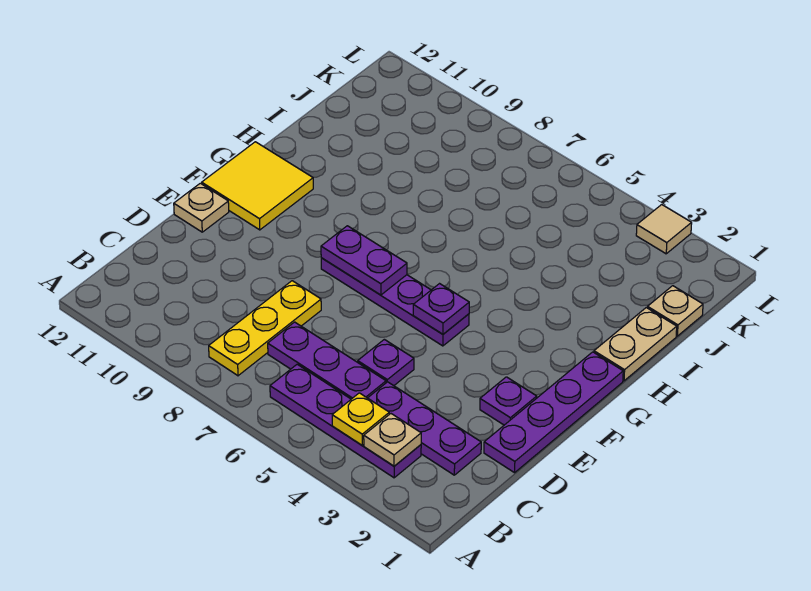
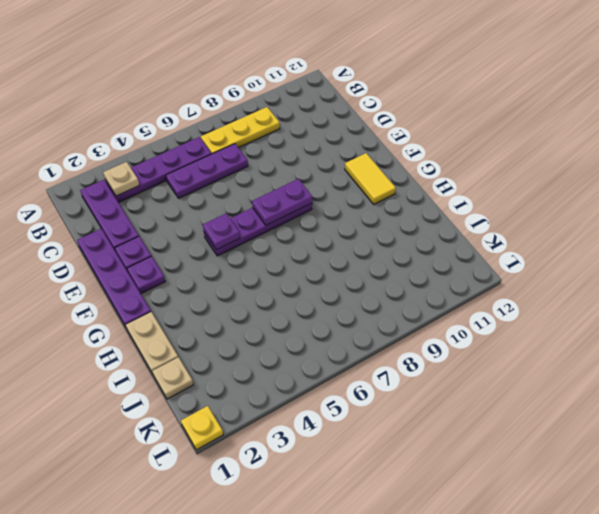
yellow plate B4 level 2 -> yellow plate L1 level 1
yellow plate B8:D8 level 1 -> yellow plate B7:B9 level 1
purple plate C2:C4 level 1 -> purple plate B2:D2 level 1
purple plate D5 level 1 -> purple plate F2 level 1
tan plate E12 level 1 -> none
yellow tile F11:G12 level 1 -> yellow tile F11:G11 level 1
tan tile L3 level 1 -> none

